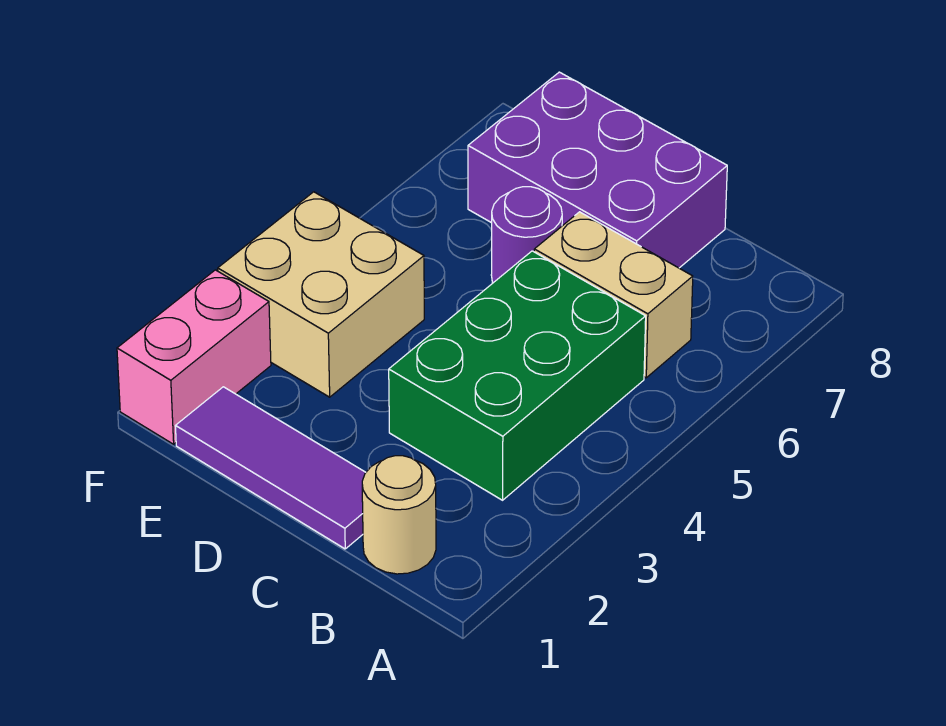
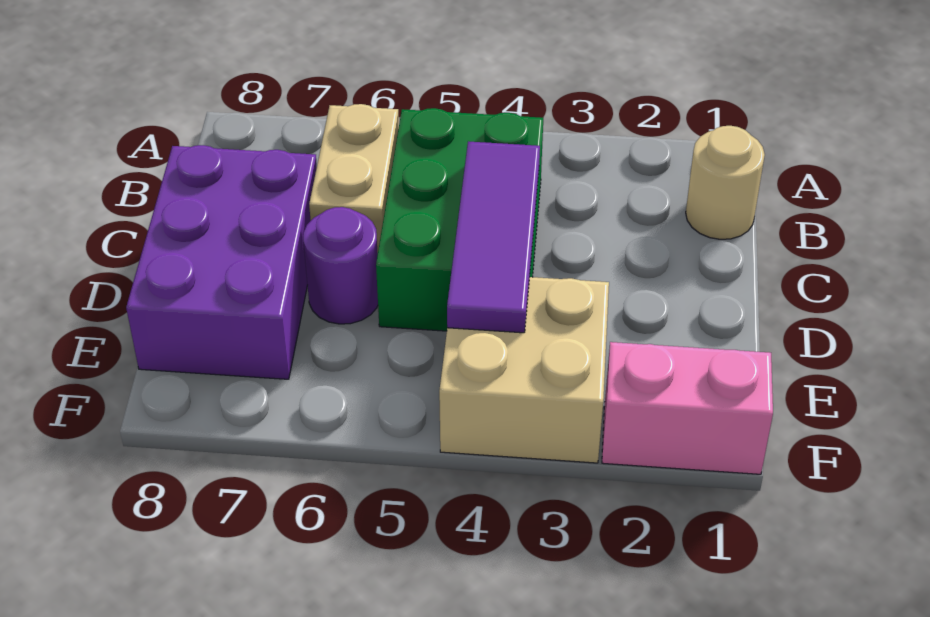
green brick B3:C5 level 1 -> green brick B4:D5 level 1
purple tile C1:E1 level 1 -> purple tile C4:E4 level 2

